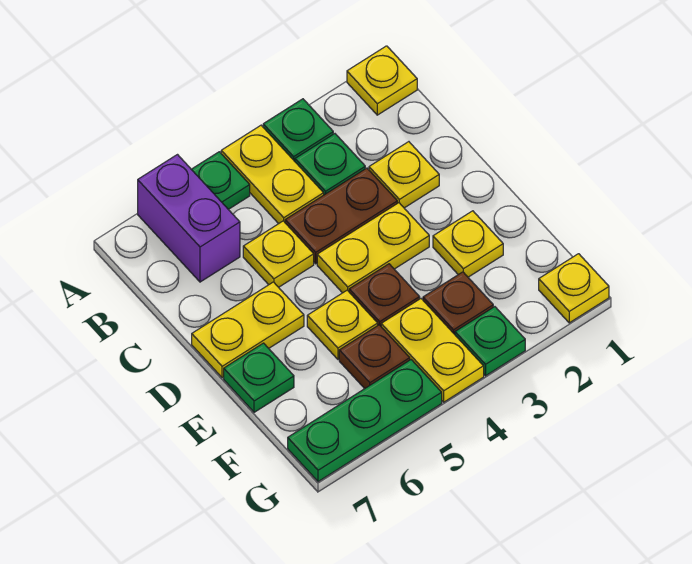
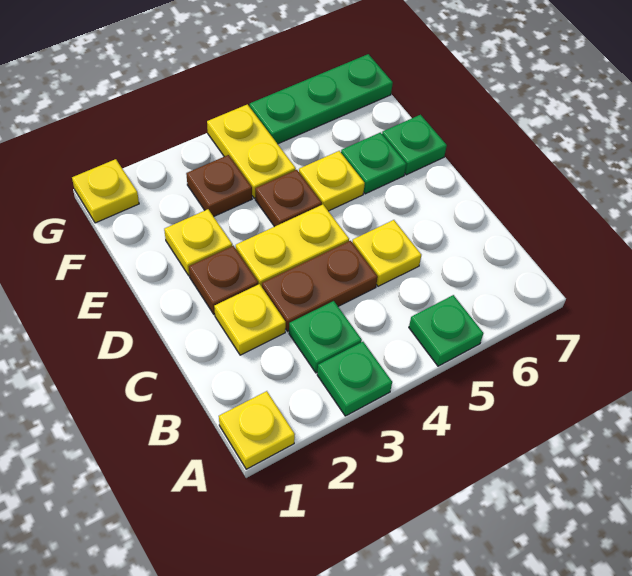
yellow plate A4:B4 level 1 -> none
purple brick A6:B6 level 1 -> none
yellow plate D6:D7 level 1 -> none
brown plate F5 level 1 -> brown plate D2 level 1
green plate G3 level 1 -> green plate E6 level 1

